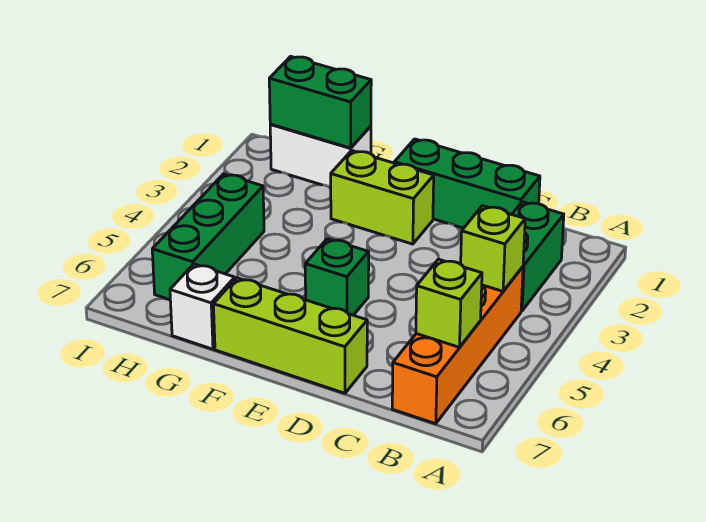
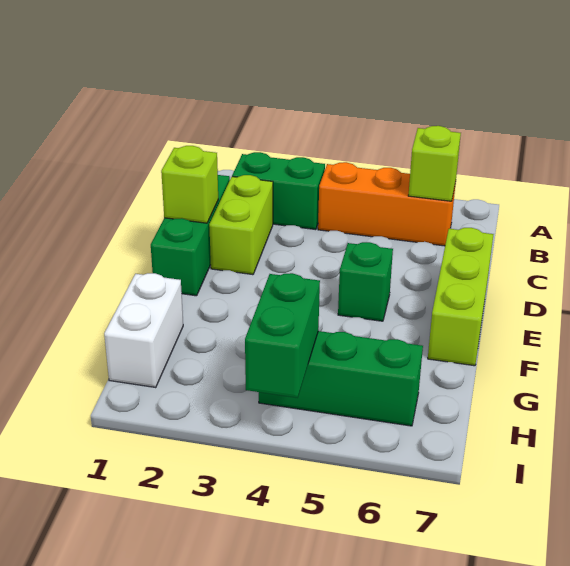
orange brick B4:B7 level 1 -> orange brick B4:B6 level 1
lime brick B4 level 2 -> lime brick D1 level 2
lime brick E2:F2 level 1 -> lime brick C2:D2 level 1
green brick G1:H1 level 2 -> green brick H4:I4 level 2
white brick G7 level 1 -> none

